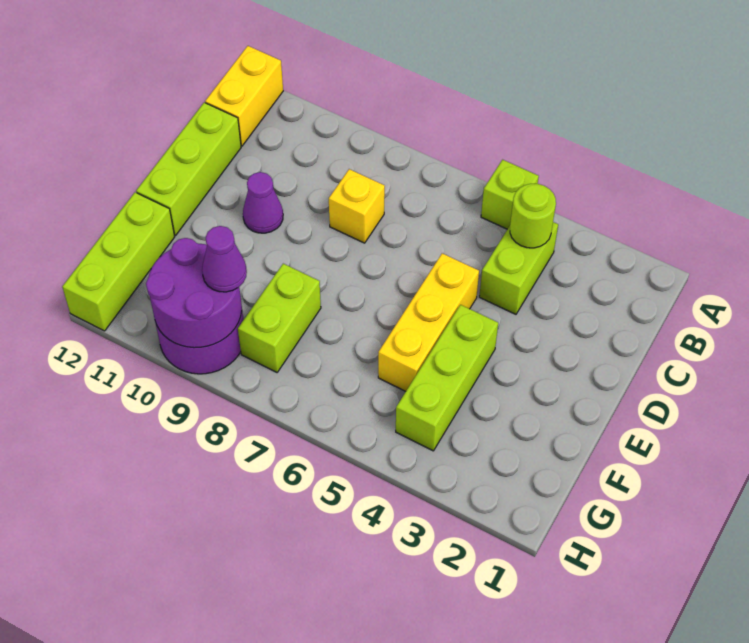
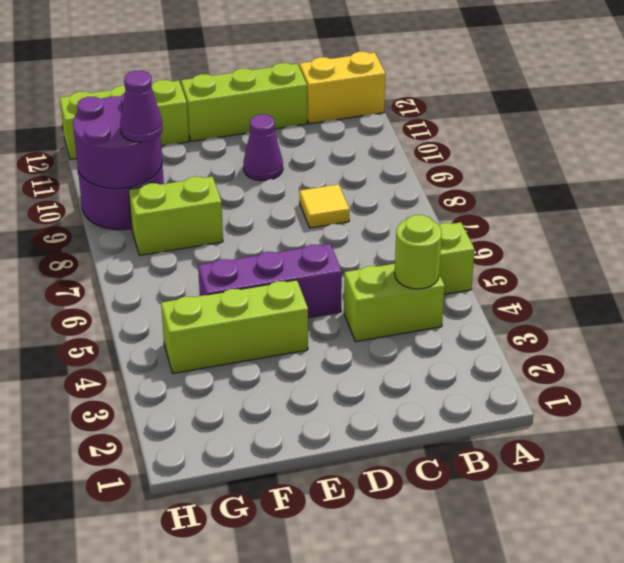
yellow brick C8 level 1 -> yellow tile C8 level 1
yellow brick D5:F5 level 1 -> purple brick D5:F5 level 1

